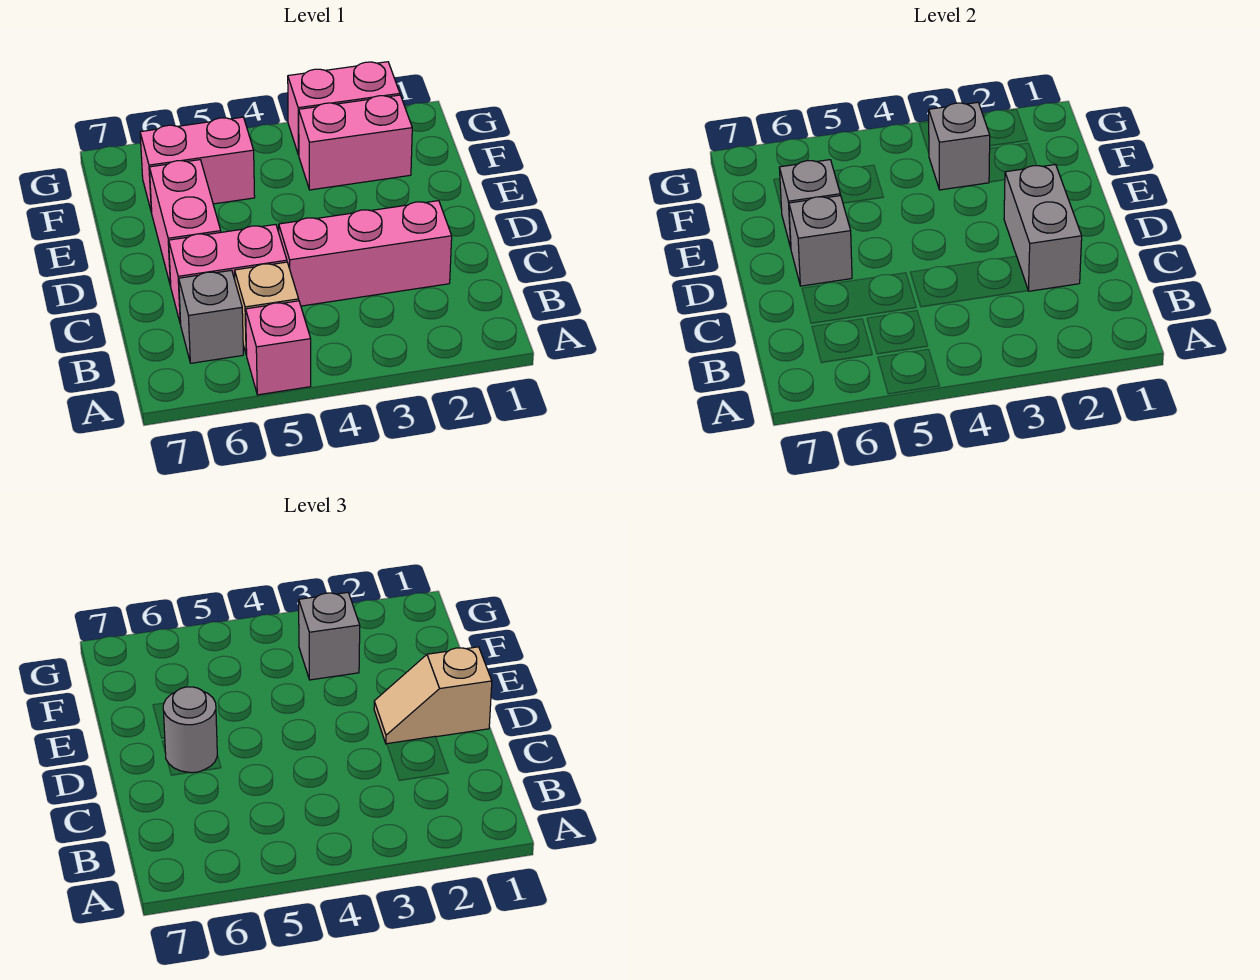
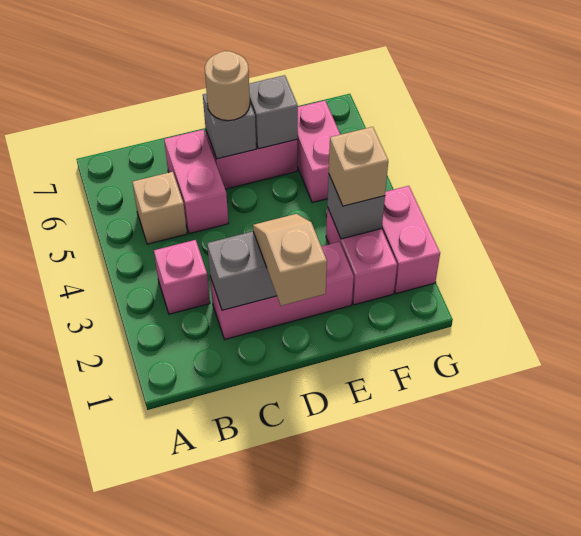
pink brick A5 level 1 -> pink brick B3 level 1
grey brick B6 level 1 -> none
pink brick C2:C4 level 1 -> pink brick C2:E2 level 1
grey round brick D6 level 3 -> tan round brick D6 level 3
grey brick F3 level 3 -> tan brick F3 level 3

